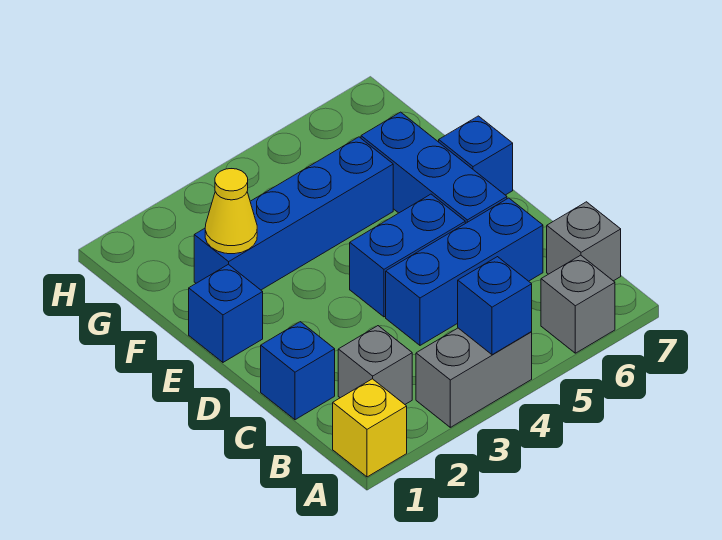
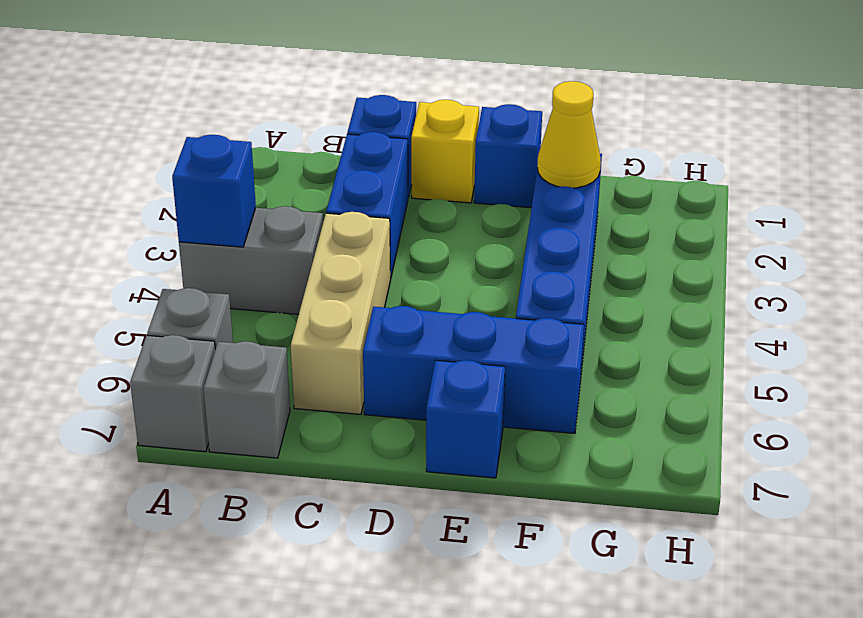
yellow brick A1 level 1 -> yellow brick D1 level 1
grey brick A3:A4 level 1 -> grey brick A4:B4 level 1
grey brick B2 level 1 -> grey brick A7 level 1
blue brick C4:C6 level 1 -> tan brick C4:C6 level 1
blue brick D4:D5 level 1 -> blue brick C2:C3 level 1

